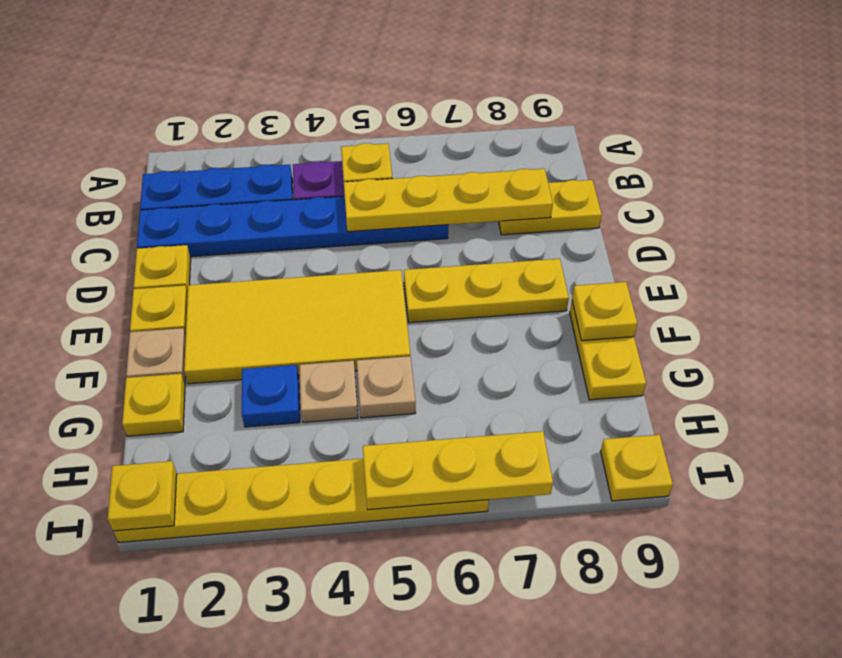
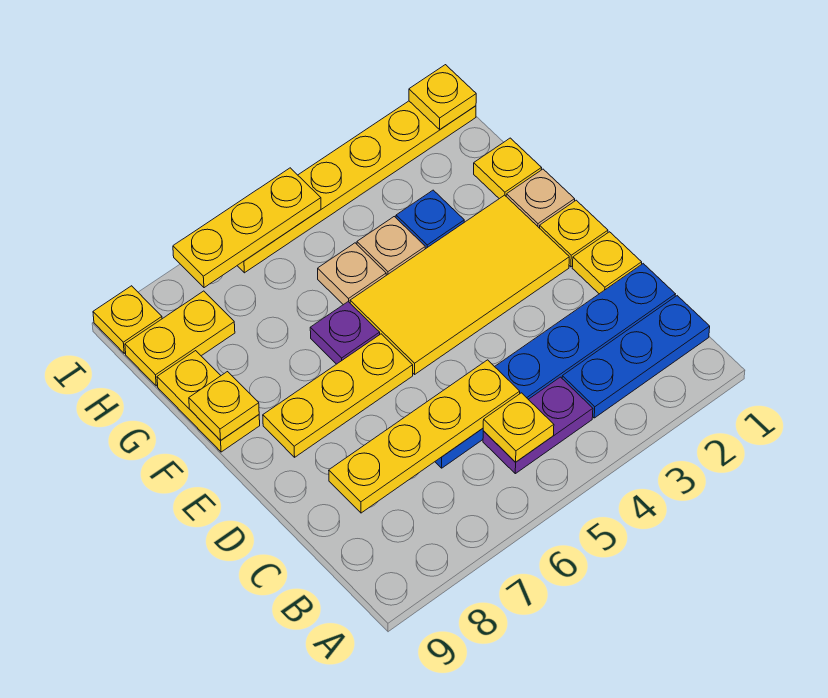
yellow plate C8:C9 level 1 -> yellow plate H8:H9 level 1
none -> purple plate F6 level 1

